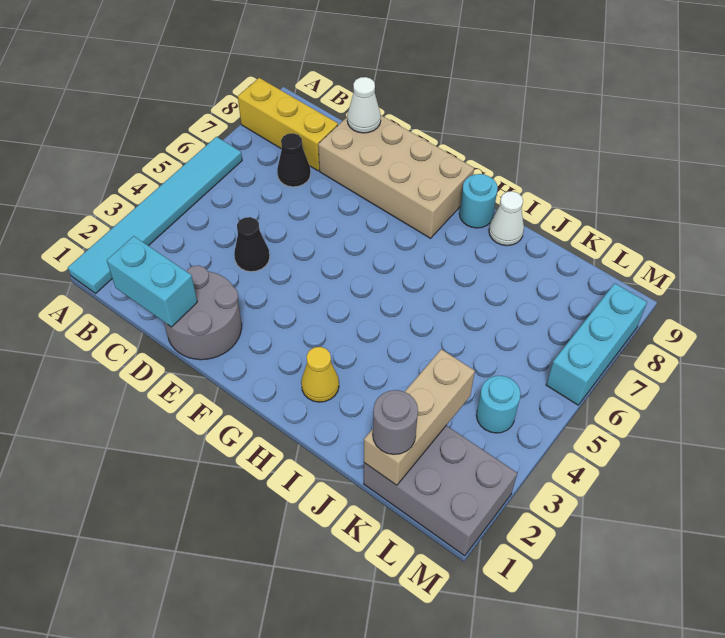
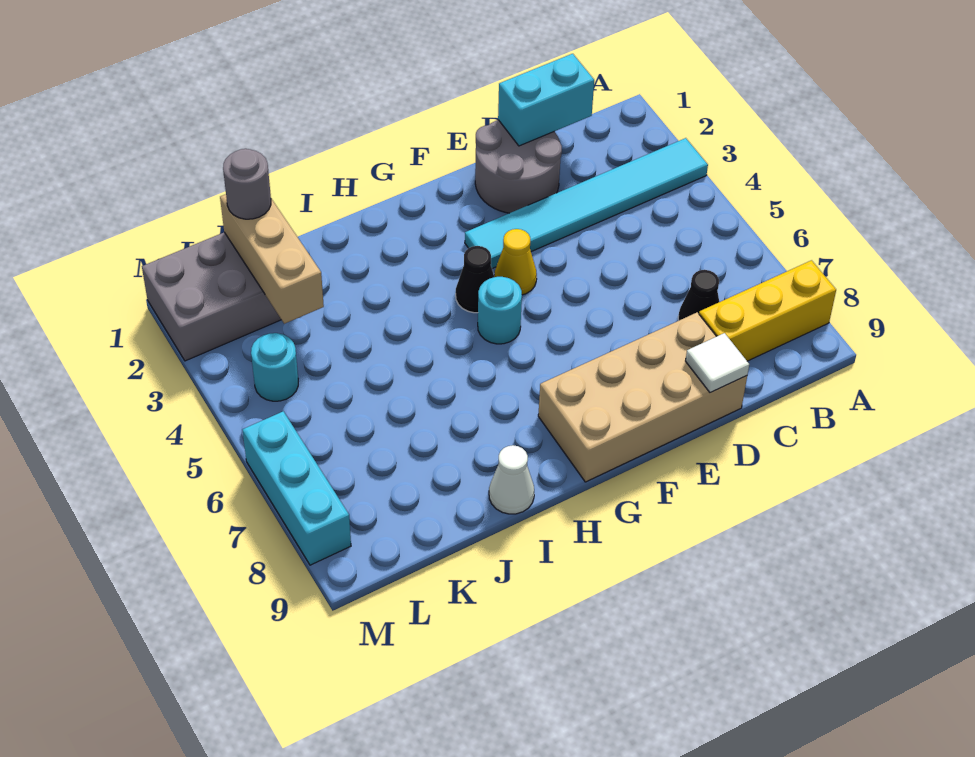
cyan tile A1:A6 level 1 -> cyan tile A3:F3 level 1
black cone D4 level 1 -> black cone G4 level 1
white cone D9 level 2 -> white tile D9 level 2
yellow cone H2 level 1 -> yellow cone F4 level 1
cyan round brick H9 level 1 -> cyan round brick G5 level 1

